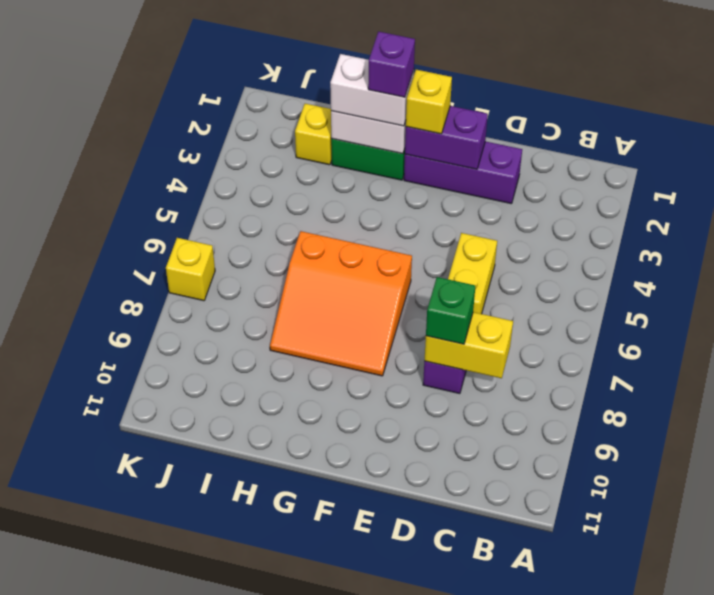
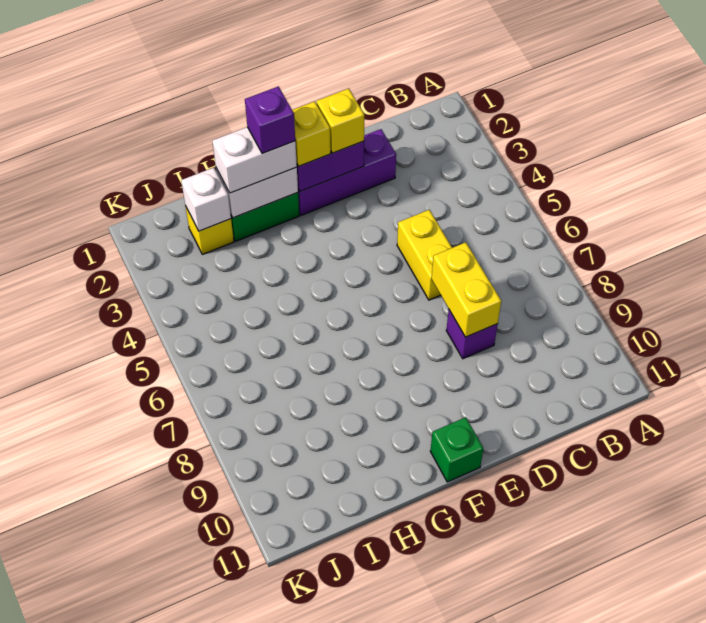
yellow brick C8:D8 level 2 -> yellow brick D7:D8 level 2
green brick D8 level 3 -> green brick F11 level 1
orange slope F6:H8 level 1 top 6 -> none
none -> white brick I2 level 2
yellow brick K7 level 1 -> yellow brick E2 level 3

